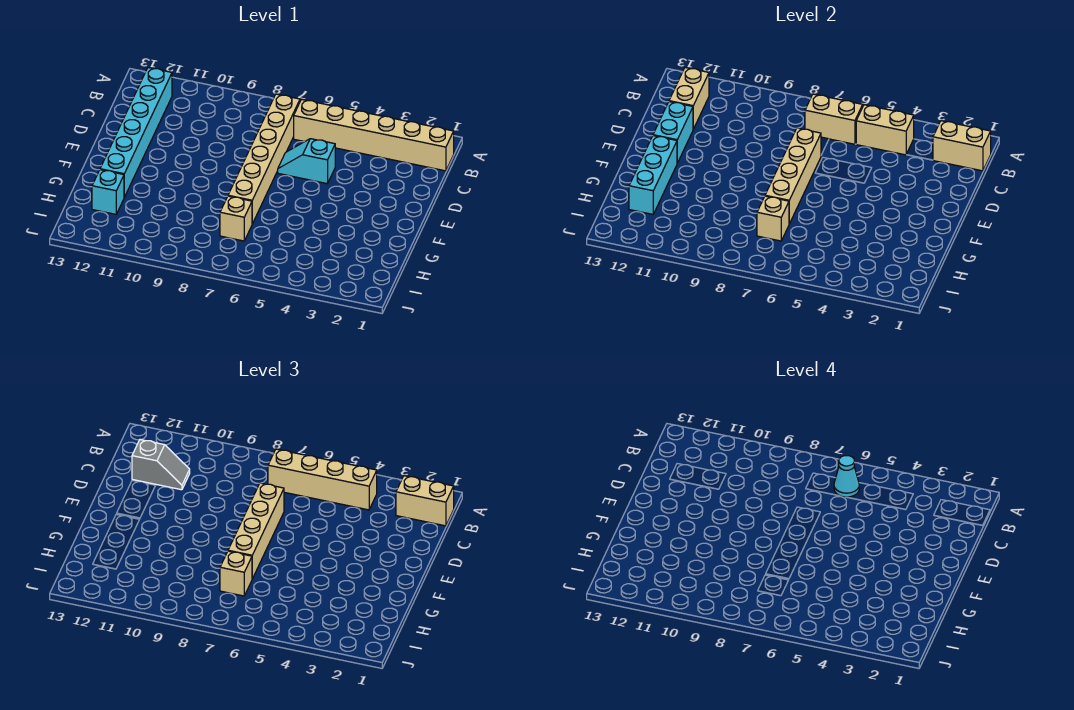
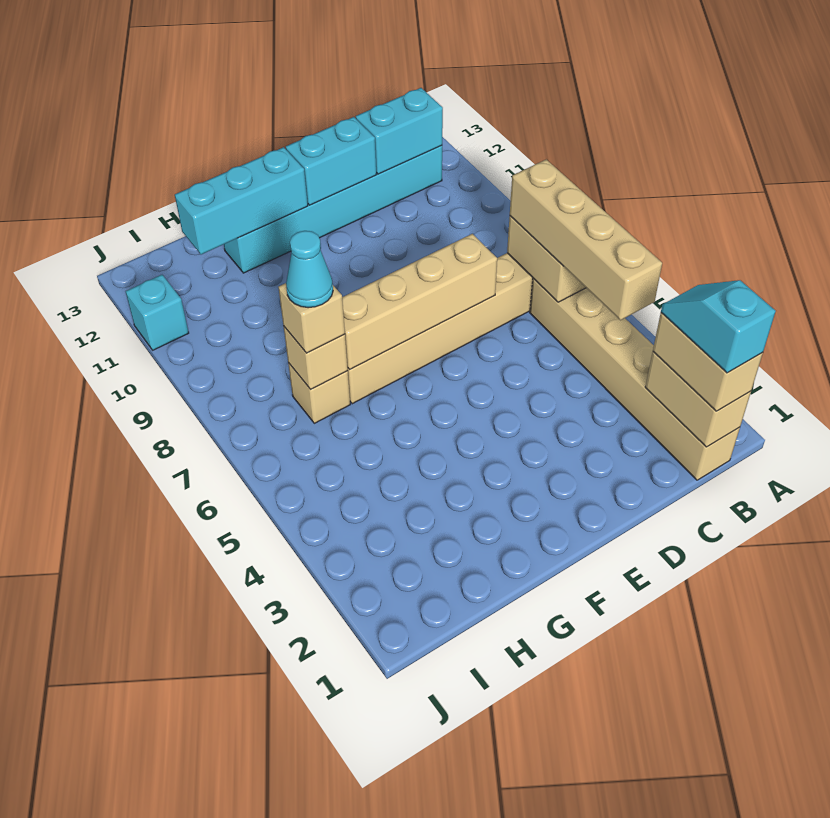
tan brick B4:B5 level 2 -> none
cyan cone B6 level 4 -> cyan cone H7 level 4
tan brick B12:C12 level 2 -> cyan brick B12:C12 level 2
grey slope C11:C12 level 3 top 12 -> none
cyan slope D5:D6 level 1 top 5 -> cyan slope B1:B2 level 4 top 1
tan brick D7:G7 level 3 -> none
cyan brick H12 level 1 -> cyan brick J11 level 1

